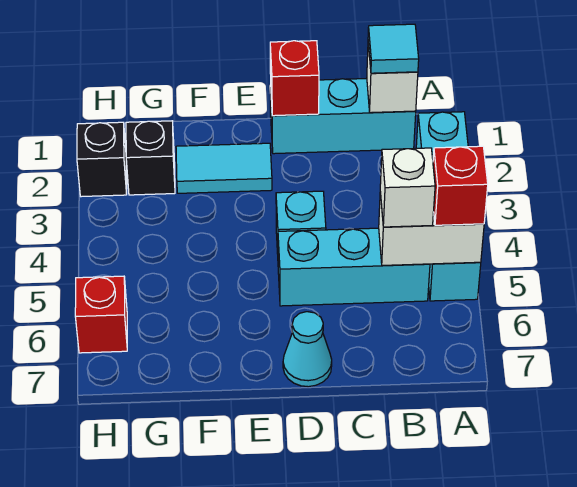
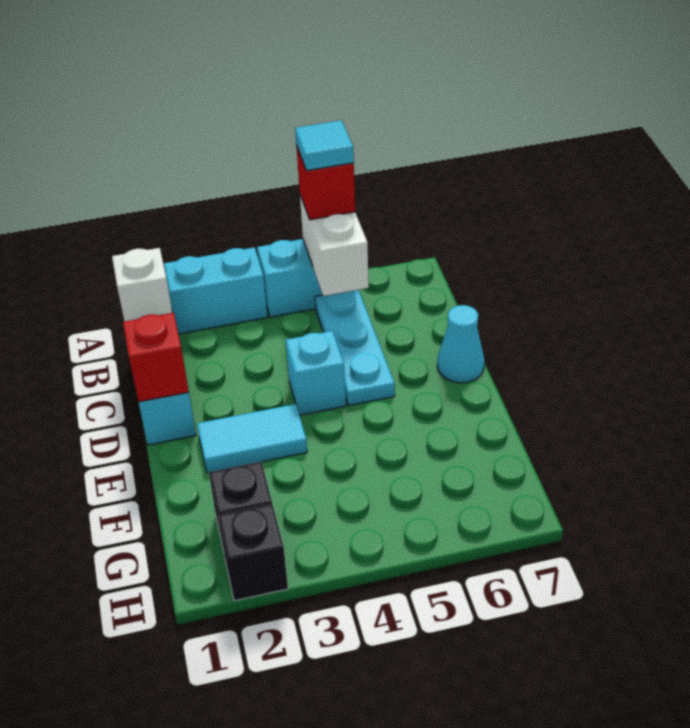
cyan tile B1 level 3 -> cyan tile A5 level 4
cyan brick B5:D5 level 1 -> cyan plate B5:D5 level 1
white brick B5 level 3 -> none
cyan tile E2:F2 level 1 -> cyan tile E2:E3 level 1
red brick H6 level 1 -> none

